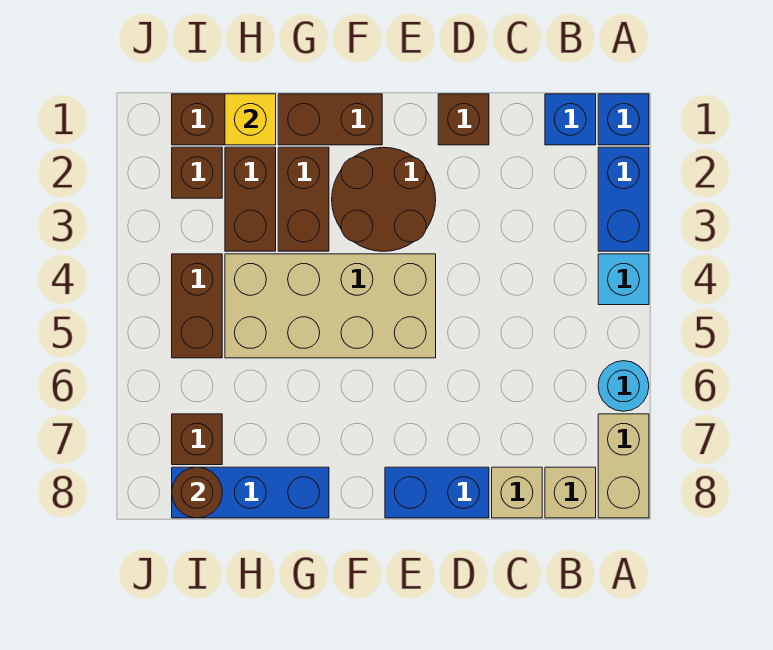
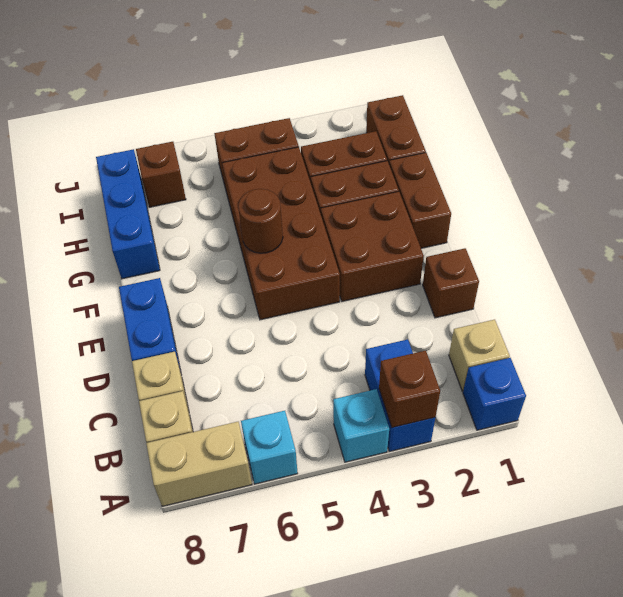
blue brick A2:A3 level 1 -> blue brick A3:B3 level 1
cyan round brick A6 level 1 -> cyan brick A6 level 1
blue brick B1 level 1 -> tan brick B1 level 1
brown round brick E2:F3 level 1 -> brown brick E2:F3 level 1
tan brick E4:H5 level 1 -> brown brick E4:H5 level 1
yellow brick H1 level 2 -> none
brown brick I2 level 1 -> brown brick A3 level 2
brown round brick I8 level 2 -> brown round brick F5 level 2

